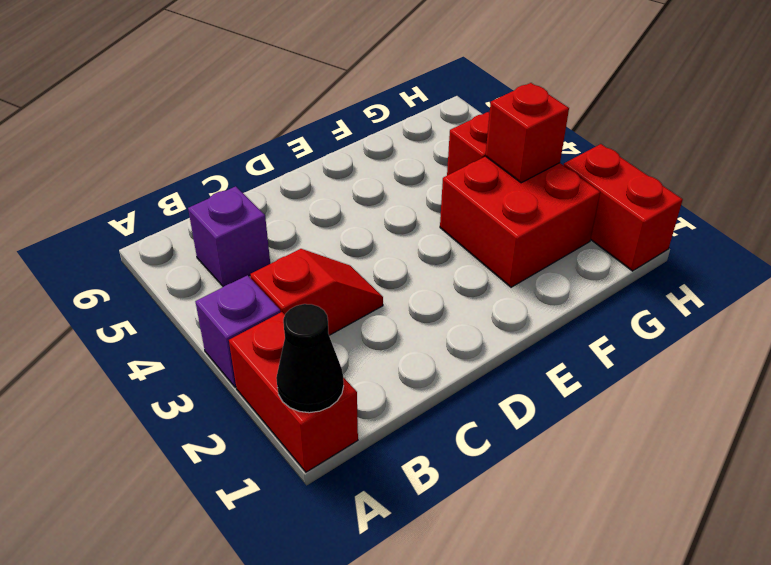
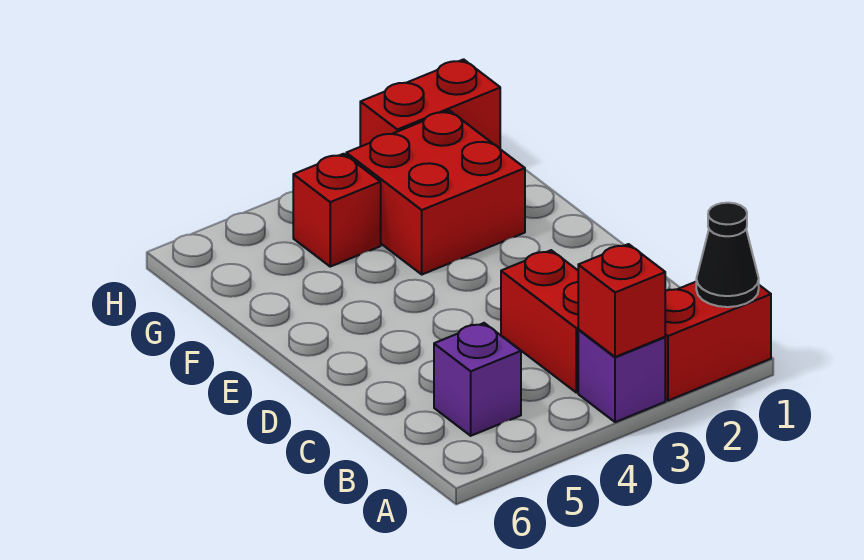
red slope B3:C3 level 1 top B -> red brick B3:C3 level 1
red brick G3 level 2 -> red brick A3 level 2

